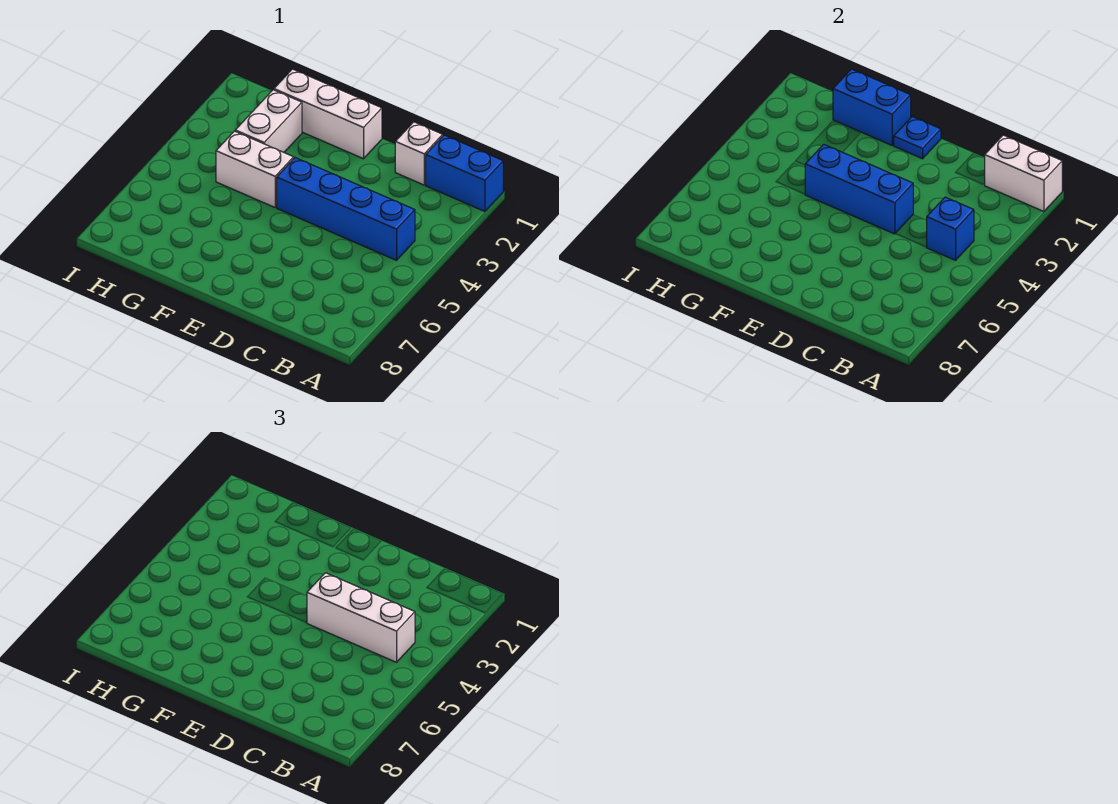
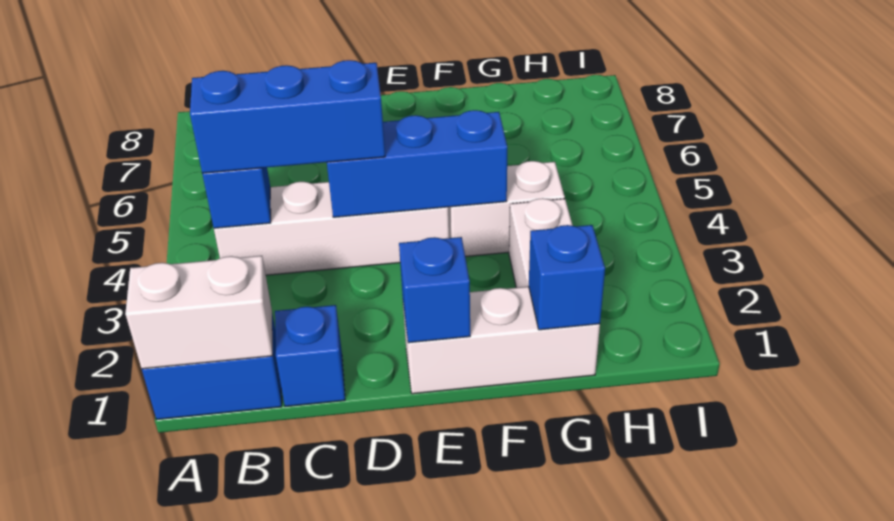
blue brick B4:E4 level 1 -> white brick B4:E4 level 1
white brick B4:D4 level 3 -> blue brick B4:D4 level 3
white brick C1 level 1 -> blue brick C1 level 1
blue plate E1 level 2 -> blue brick E1 level 2
blue brick F1:G1 level 2 -> blue brick G1 level 2

